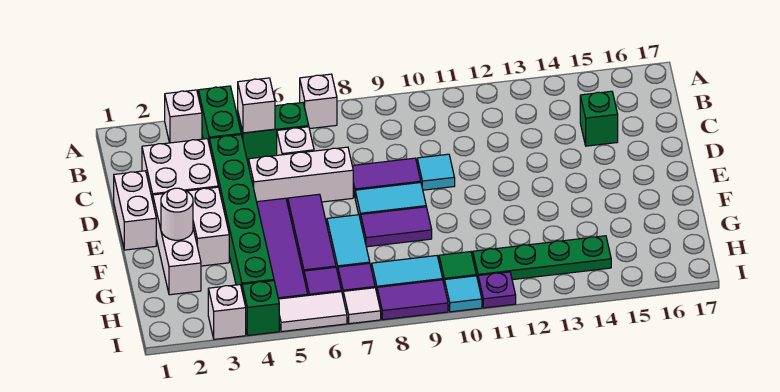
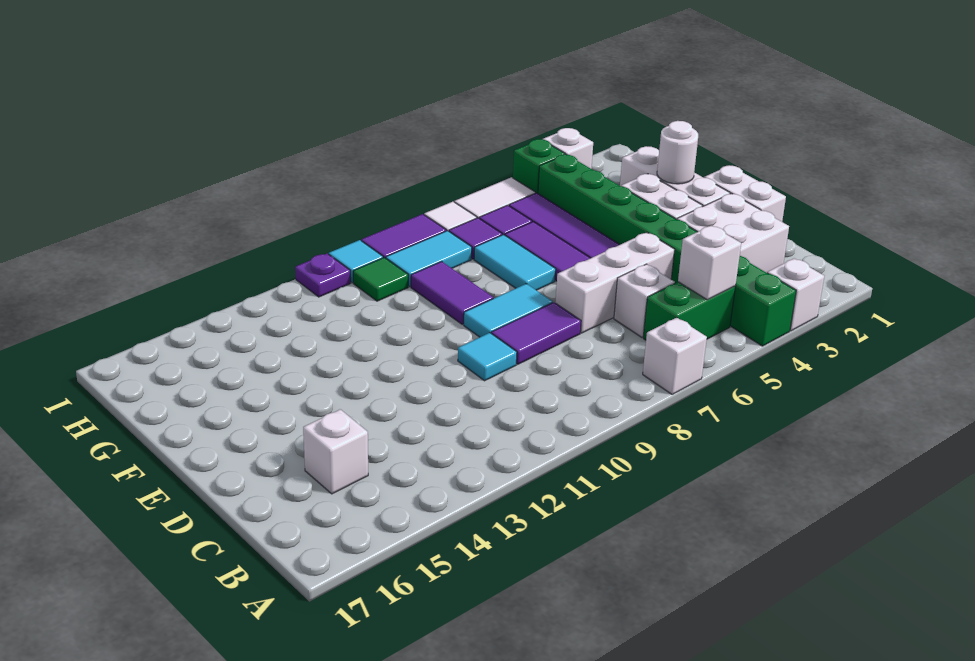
green brick C15 level 1 -> white brick C15 level 1
purple tile F8:F9 level 1 -> purple tile F9:G9 level 1
green plate H11:H14 level 1 -> none

